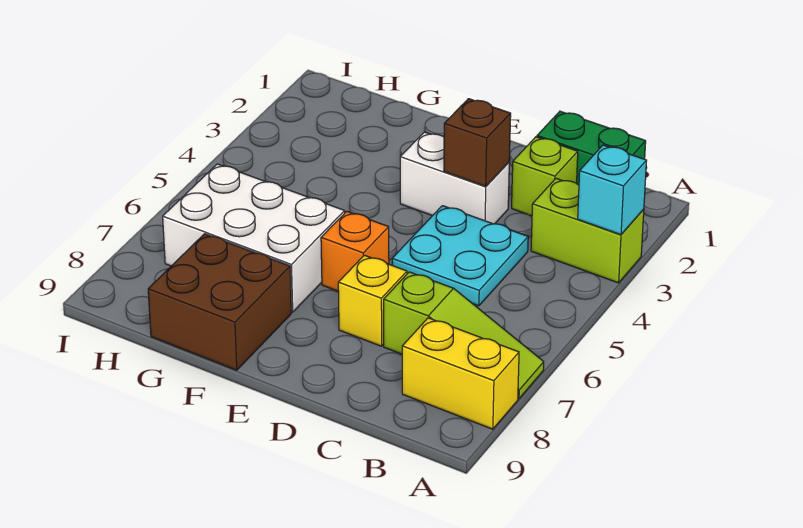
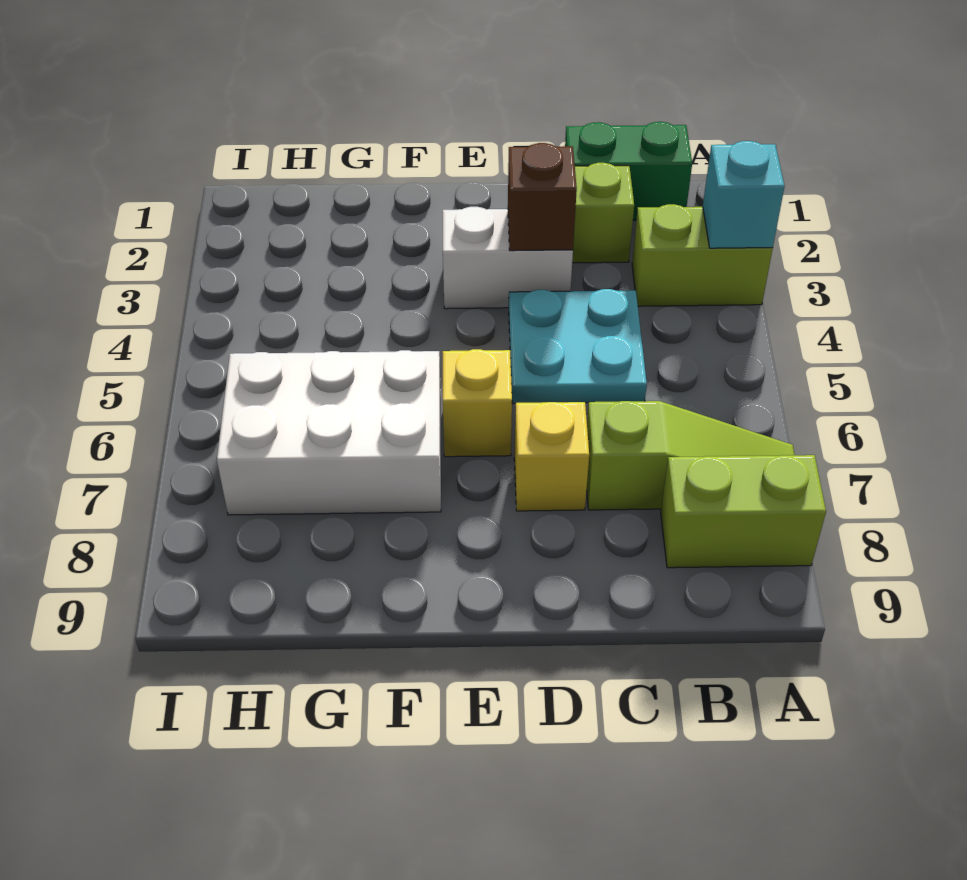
yellow brick A8:B8 level 1 -> lime brick A8:B8 level 1
orange brick E6 level 1 -> yellow brick E6 level 1
brown brick F8:G9 level 1 -> none

